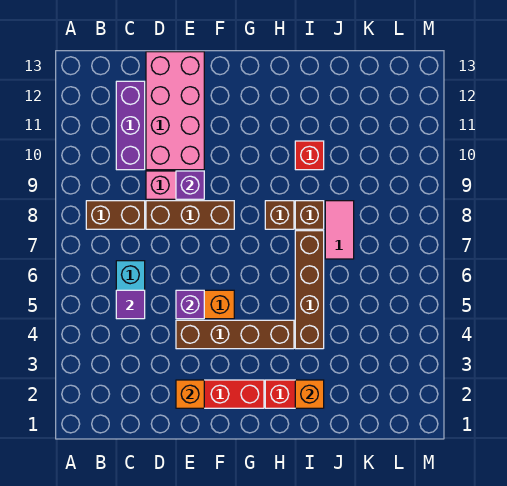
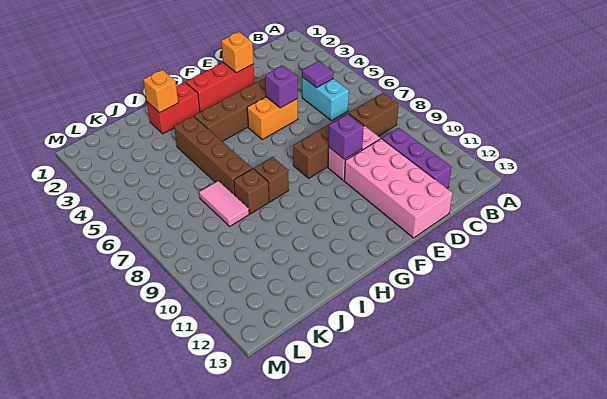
red brick I10 level 1 -> none

